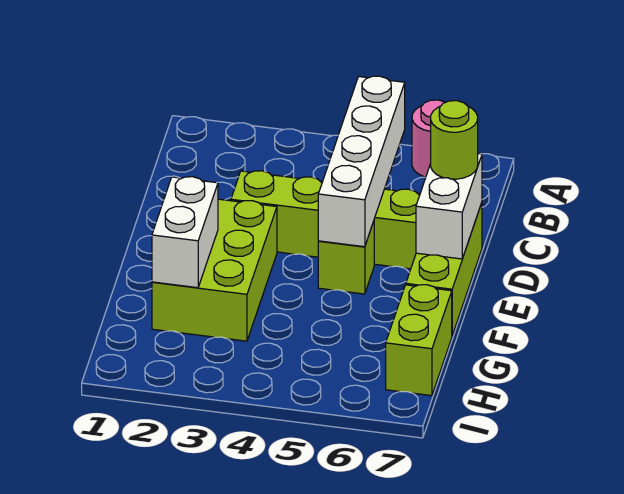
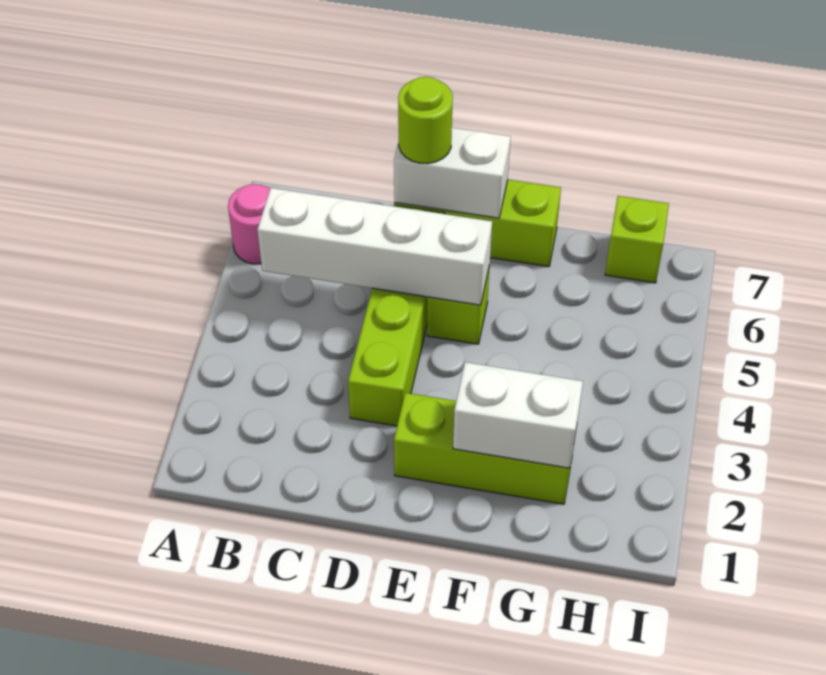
lime brick E2:G3 level 1 -> lime brick E2:G2 level 1
lime brick G7:H7 level 1 -> lime brick H7 level 1

